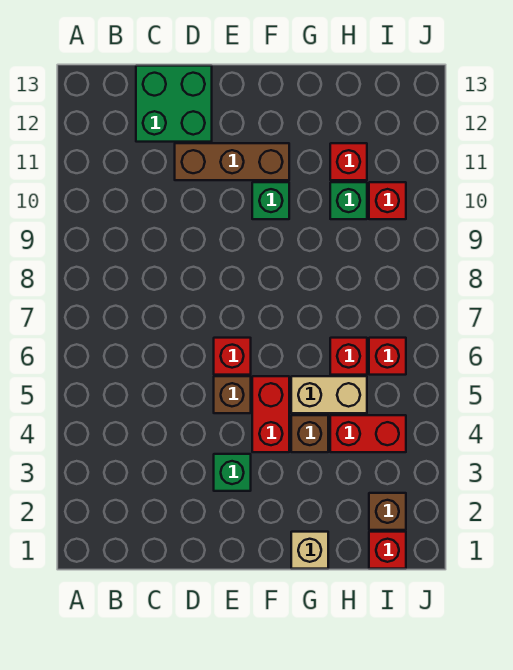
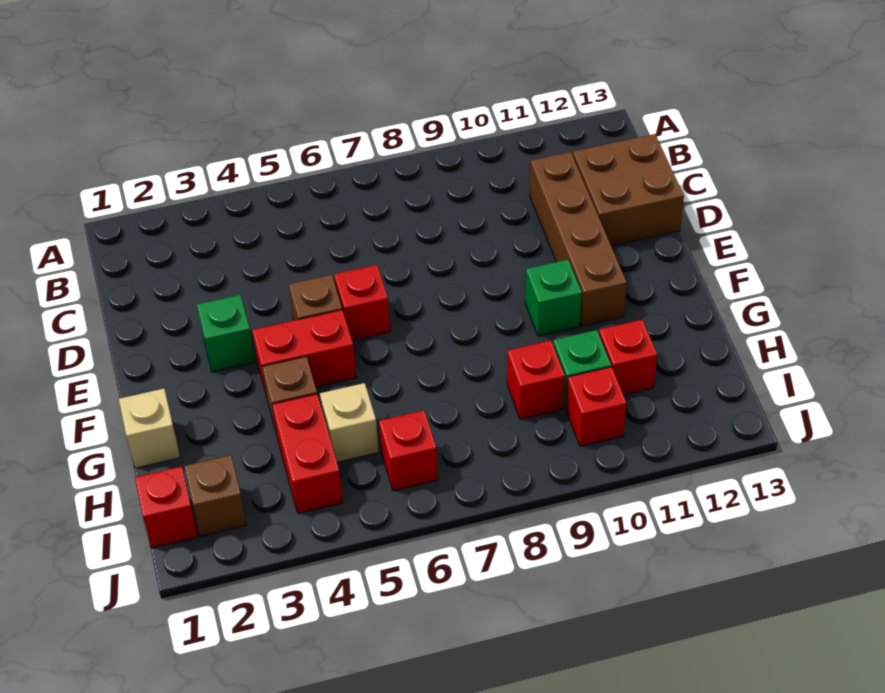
green brick C12:D13 level 1 -> brown brick C12:D13 level 1
brown brick D11:F11 level 1 -> brown brick C11:F11 level 1
tan brick G5:H5 level 1 -> tan brick H5 level 1
red brick H6 level 1 -> red brick H9 level 1

